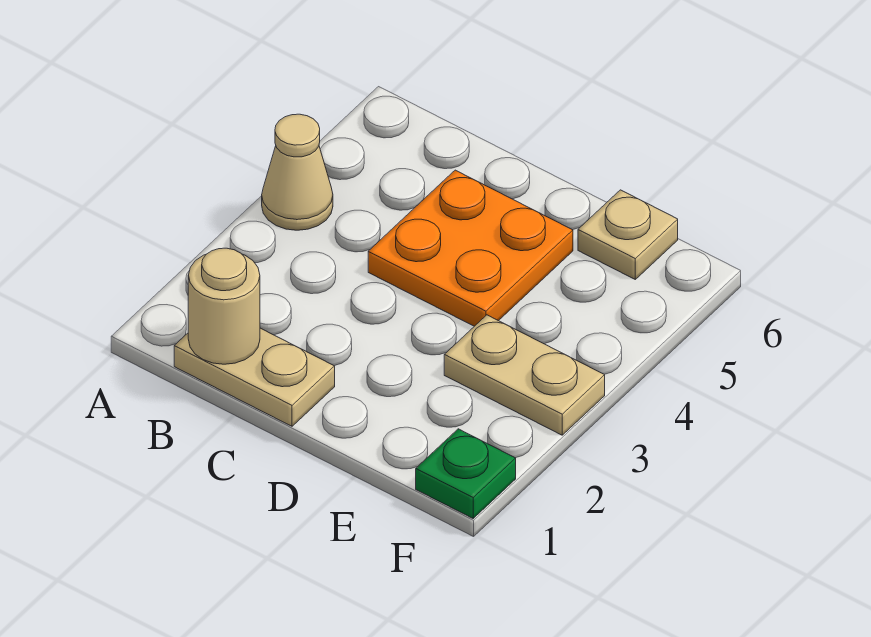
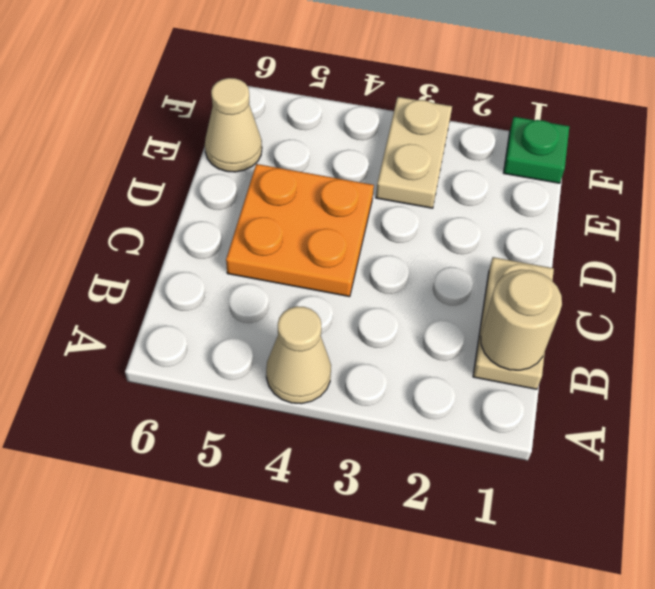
tan plate E6 level 1 -> tan cone E6 level 1

